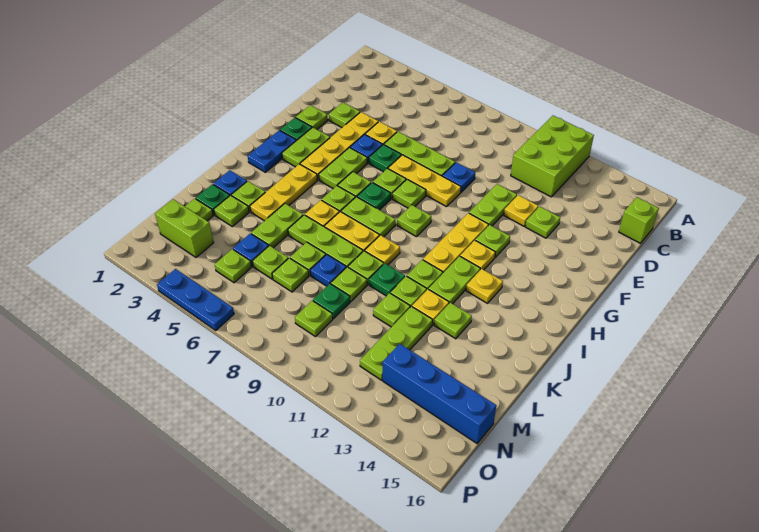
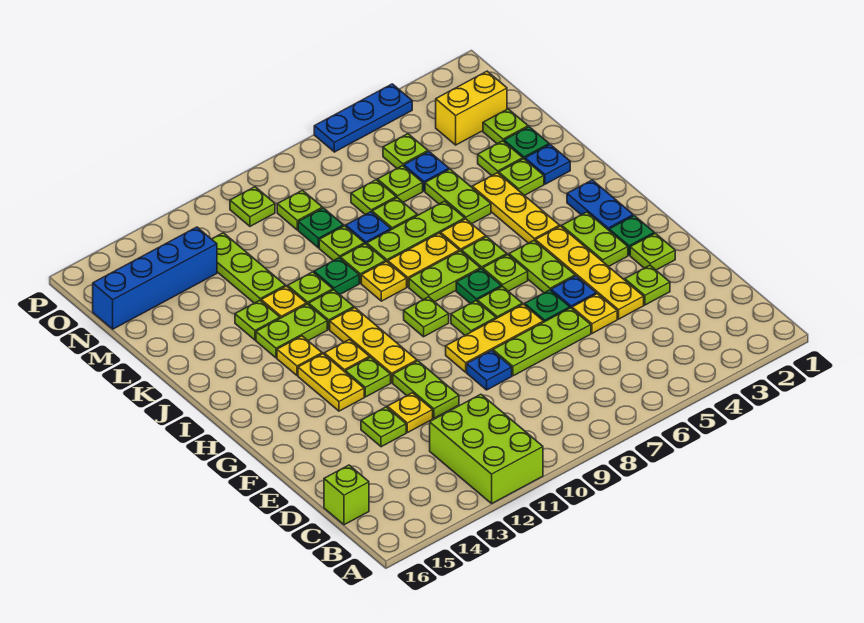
none -> yellow plate G13:H13 level 1
lime plate I12:J12 level 1 -> lime plate J12:J13 level 1
lime plate L11 level 1 -> lime plate O10 level 1
lime brick N2:N3 level 1 -> yellow brick N2:N3 level 1

